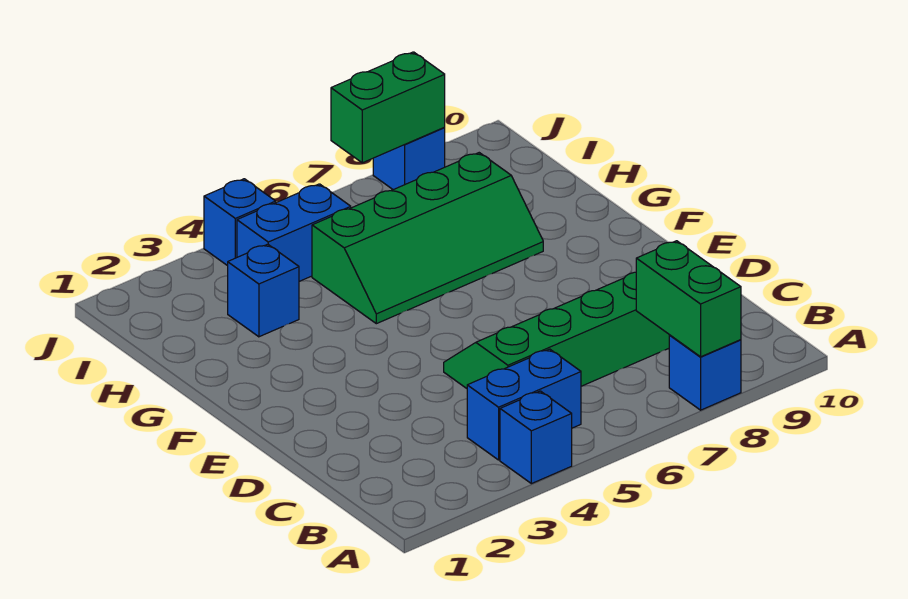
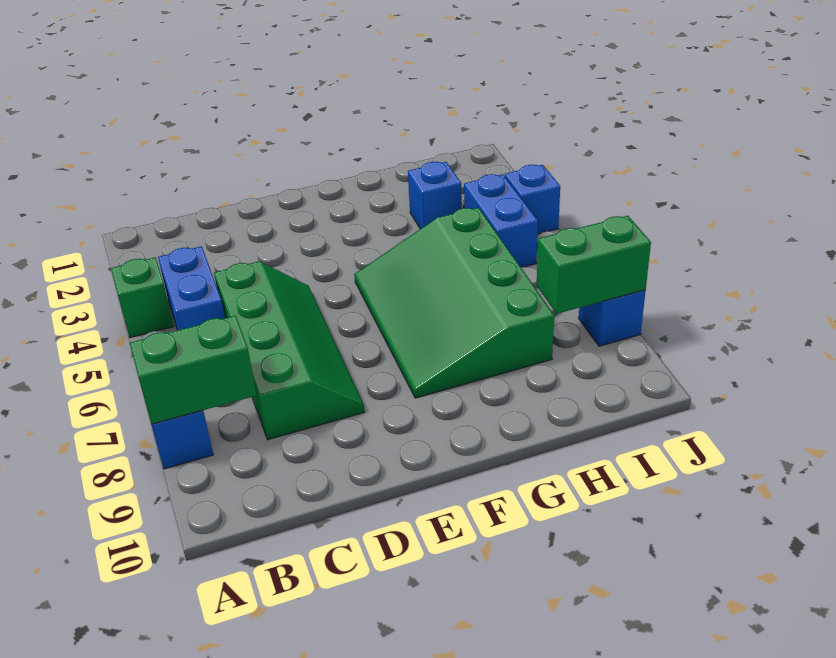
blue brick A4 level 1 -> green brick A4 level 1
green slope G5:H8 level 1 top H -> green slope F5:H8 level 1 top H
green brick J7:J8 level 2 -> green brick I8:J8 level 2

